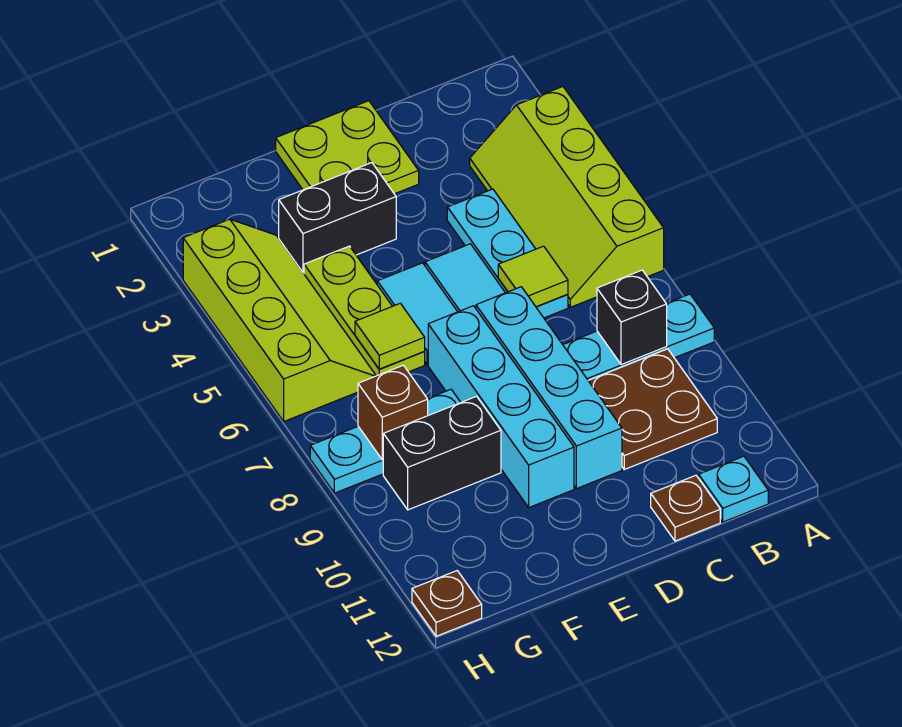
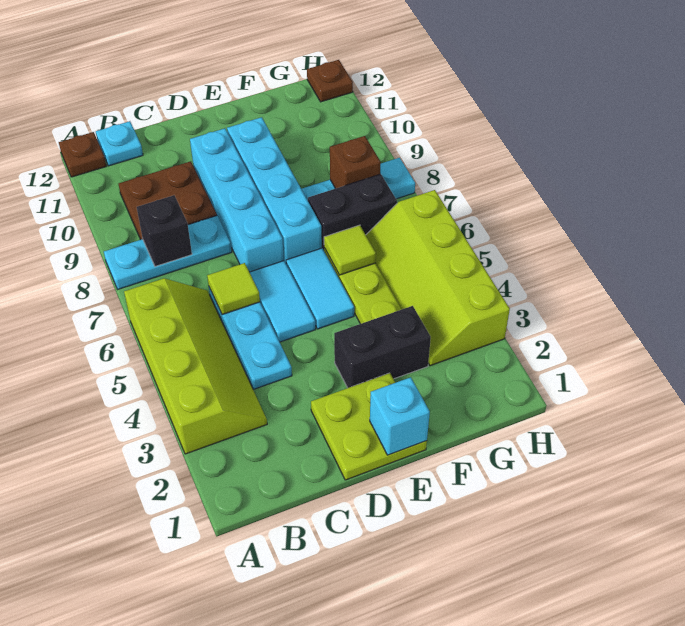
brown plate C12 level 1 -> brown plate A12 level 1
none -> cyan brick E1 level 2
black brick F9:G9 level 1 -> black brick F7:G7 level 1

